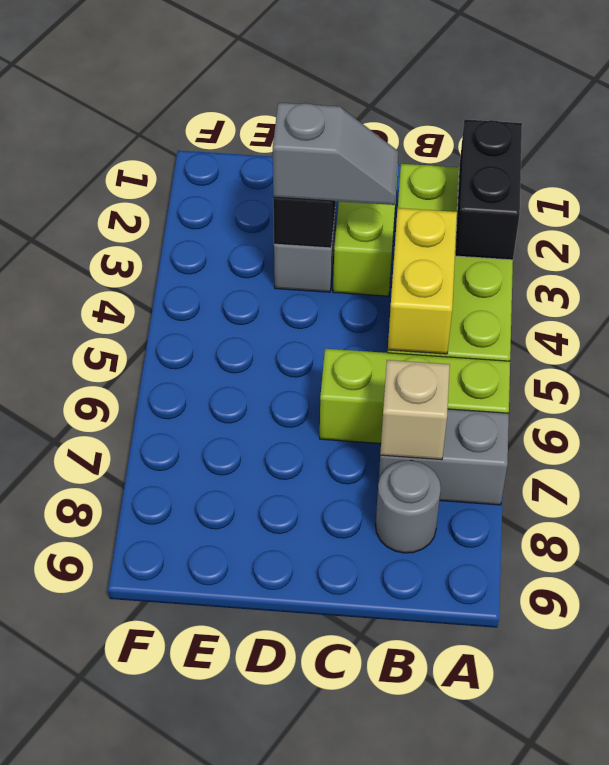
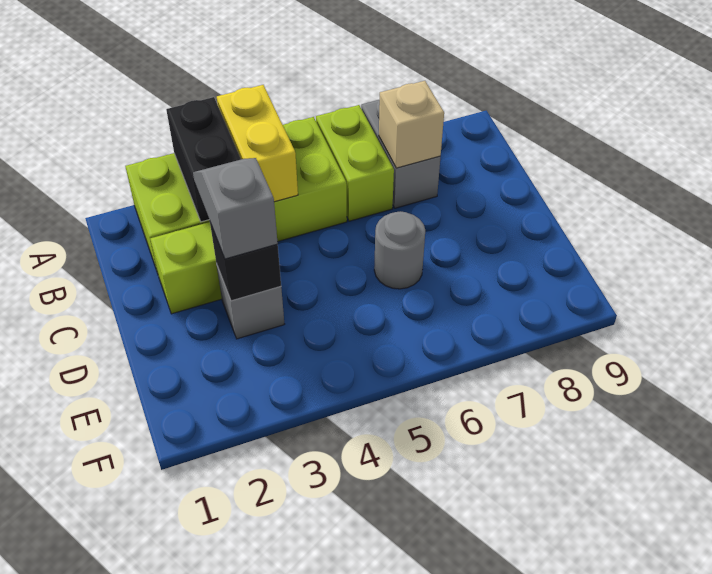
black brick A2:A3 level 2 -> black brick A3:B3 level 2
lime brick A6:C6 level 1 -> lime brick A6:B6 level 1
yellow brick B4:B5 level 2 -> yellow brick A4:B4 level 2
grey round brick B8 level 1 -> grey round brick D6 level 1

